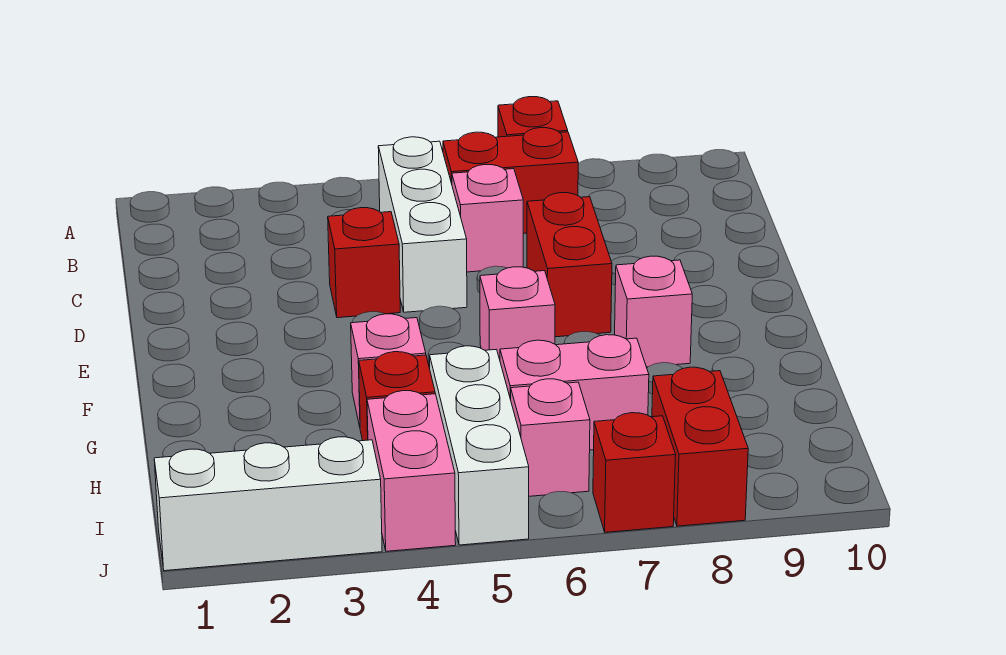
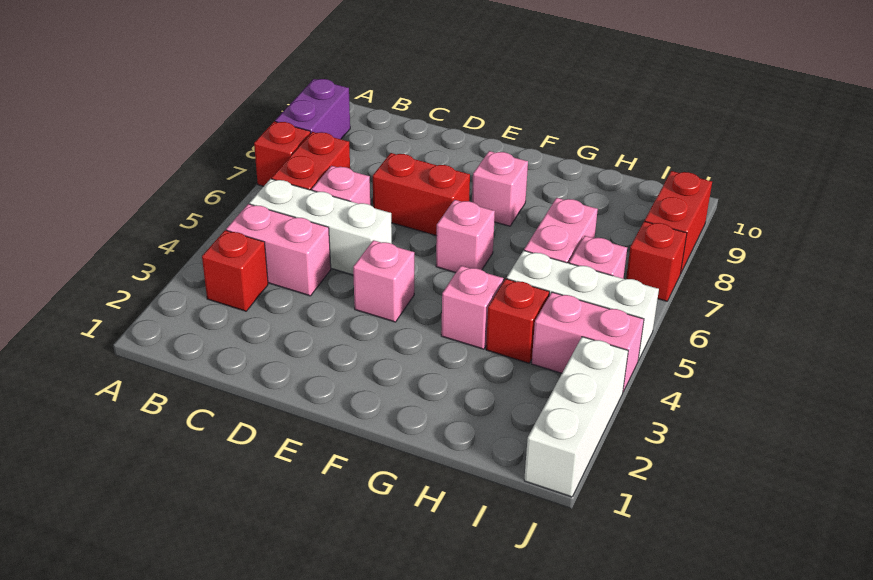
none -> purple brick A8:A9 level 1
none -> pink brick B4:C4 level 1
red brick D4 level 1 -> red brick B3 level 1
none -> pink brick E4 level 1
red brick I8:J8 level 1 -> red brick J8:J9 level 1

